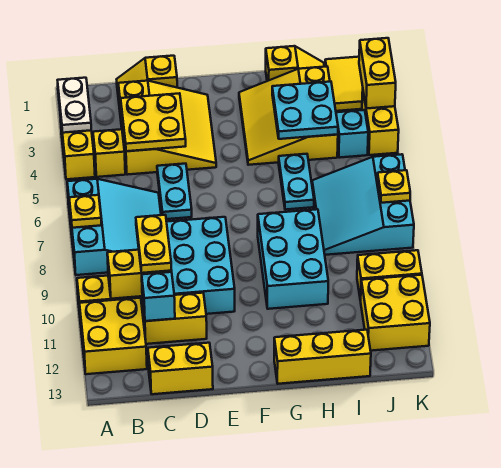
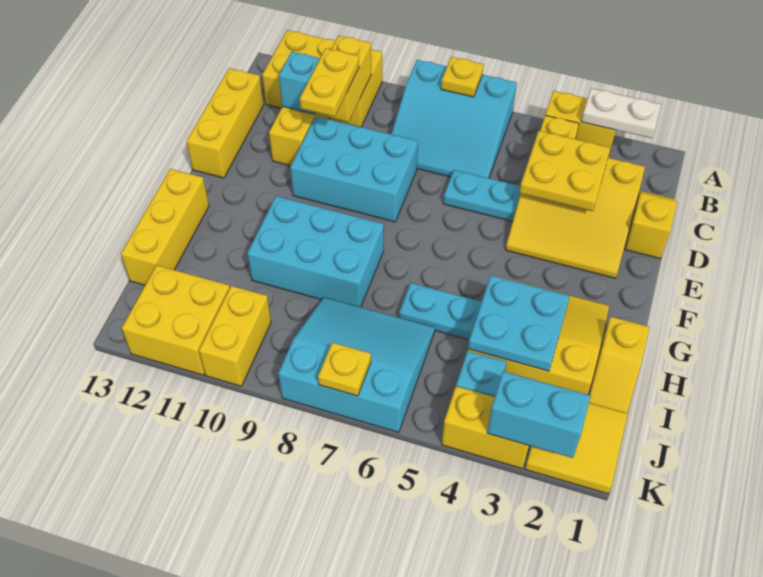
yellow plate C9:C10 level 3 -> yellow plate C10:D10 level 3
yellow brick C13:D13 level 1 -> yellow brick C13:E13 level 1
yellow brick K2:K3 level 2 -> cyan brick K2:K3 level 2

